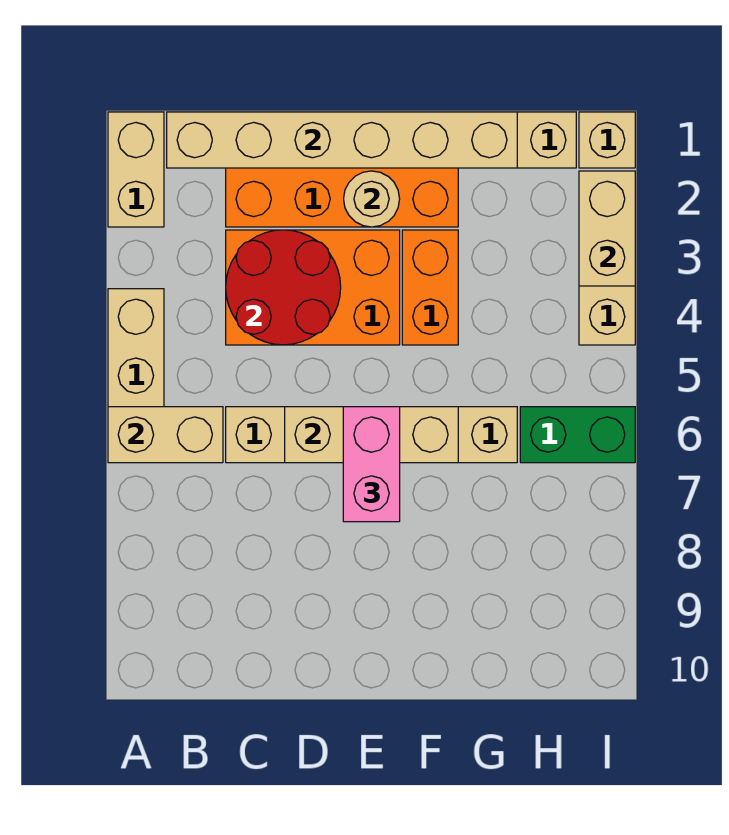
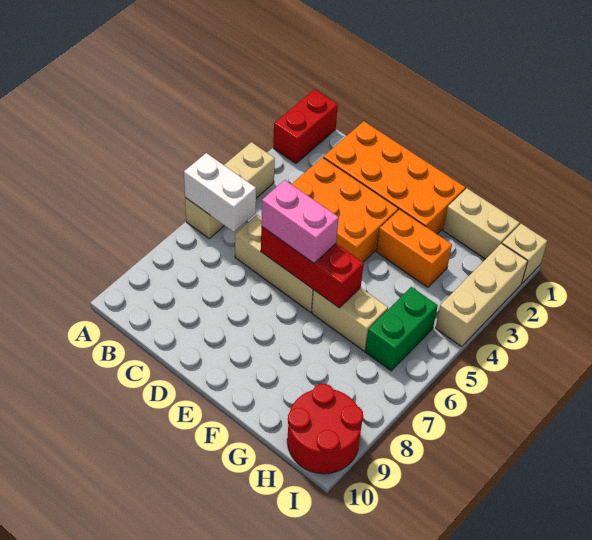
tan brick A1:A2 level 1 -> red brick A1:A2 level 1
tan brick A6:B6 level 2 -> white brick A6:B6 level 2
tan brick B1:G1 level 2 -> none
red round brick C3:D4 level 2 -> red round brick H9:I10 level 1
tan brick D6:F6 level 2 -> red brick D6:F6 level 2
tan round brick E2 level 2 -> none
pink brick E6:E7 level 3 -> pink brick D6:E6 level 3
orange brick F3:F4 level 1 -> orange brick F3:G3 level 1
green brick H6:I6 level 1 -> green brick H5:H6 level 1
tan brick I2:I3 level 2 -> none

